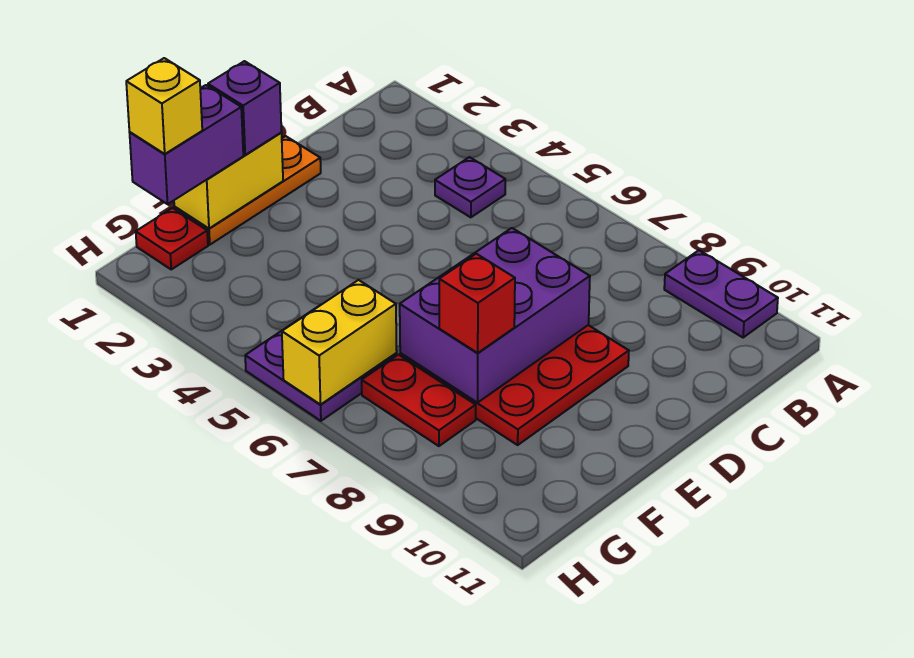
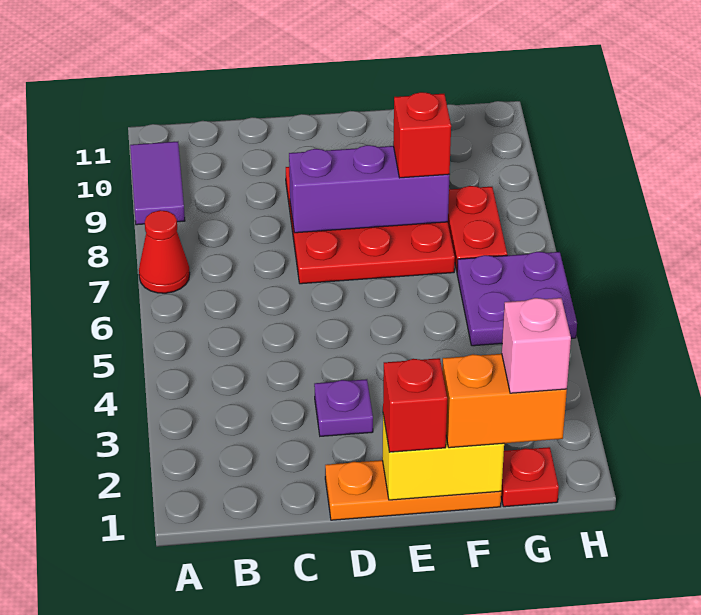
none -> red cone A7 level 1
purple plate A9:A10 level 1 -> purple tile A9:A10 level 1
purple plate B4 level 1 -> purple plate D3 level 1
purple brick D7:F8 level 2 -> purple brick D8:F8 level 2
purple brick E1 level 3 -> red brick E1 level 3
purple brick F1:G1 level 3 -> orange brick F1:G1 level 3
yellow brick G1 level 4 -> pink brick G1 level 4
yellow brick G6:H6 level 2 -> none

